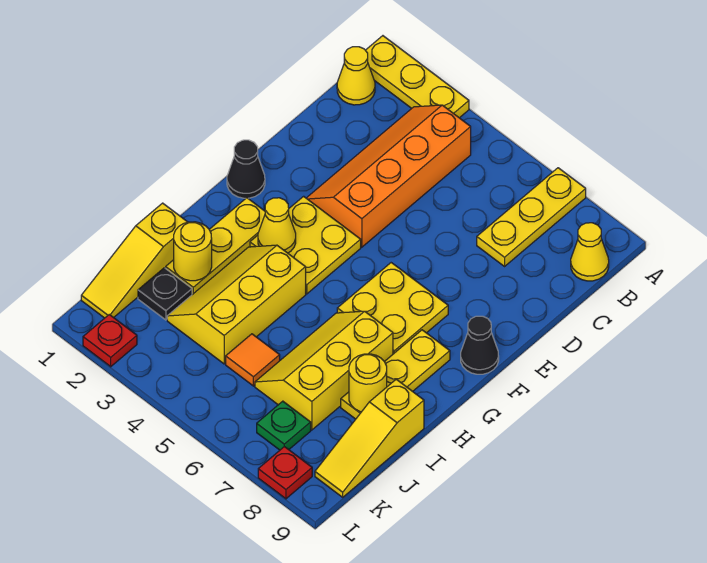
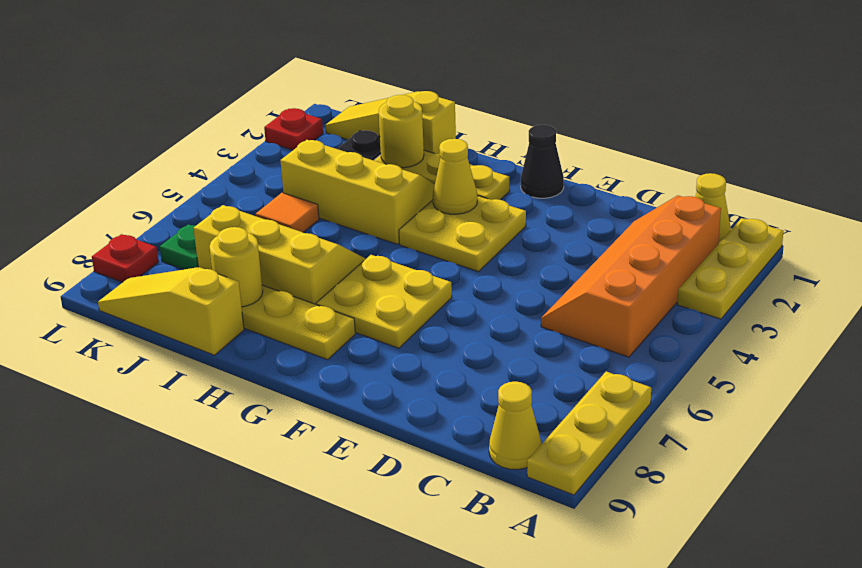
yellow plate A7:C7 level 1 -> yellow plate A7:A9 level 1
orange slope B3:E4 level 1 top 4 -> orange slope B2:C5 level 1 top B
black cone F9 level 1 -> none

